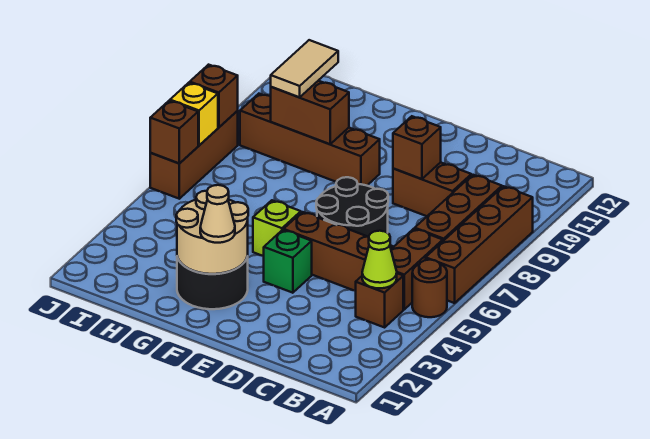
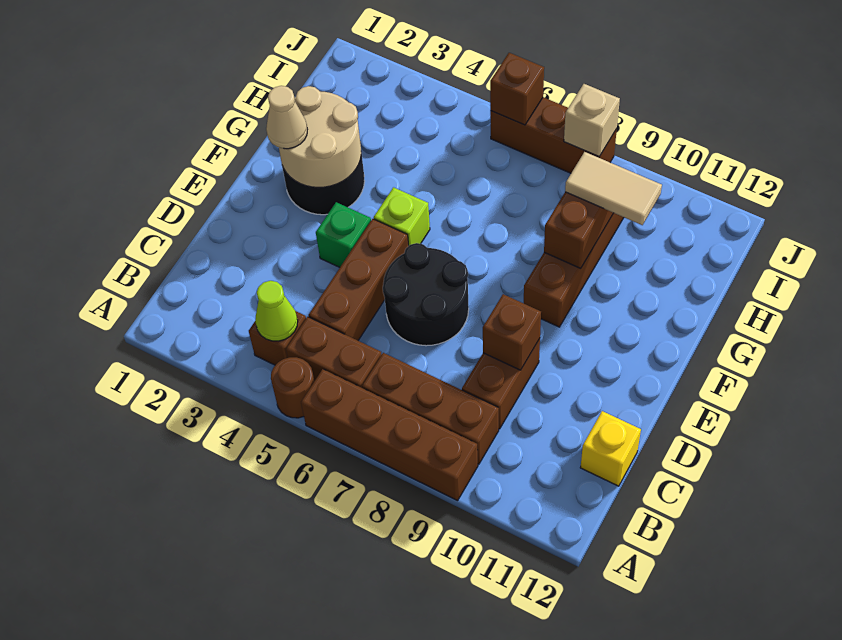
yellow brick J7 level 2 -> yellow brick C12 level 1
brown brick J8 level 2 -> tan brick J8 level 2

